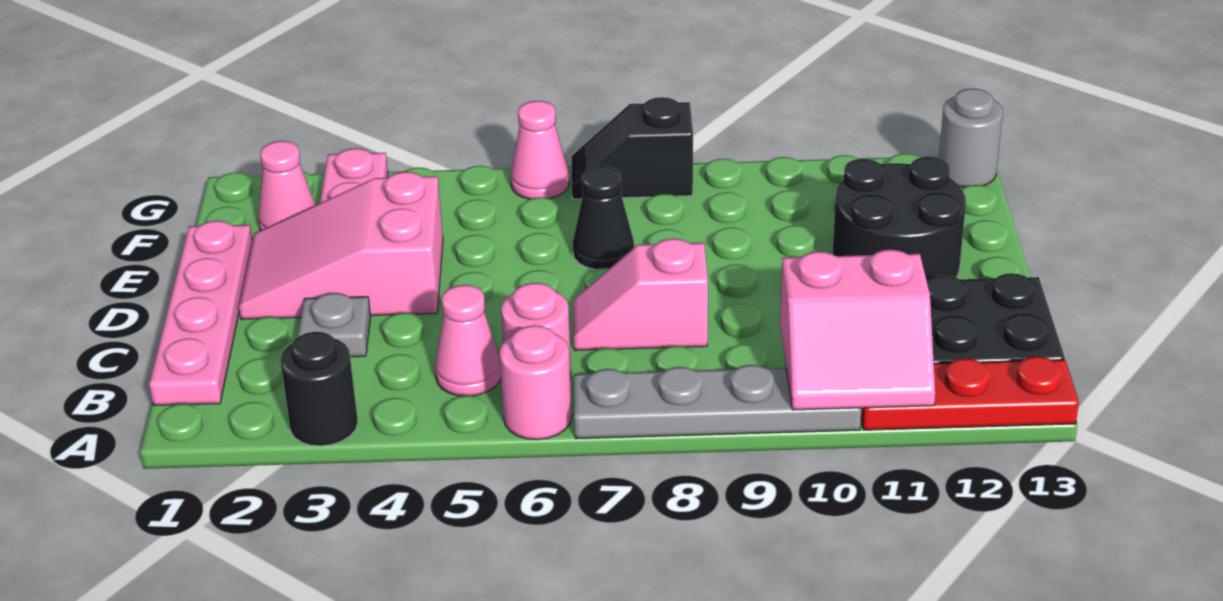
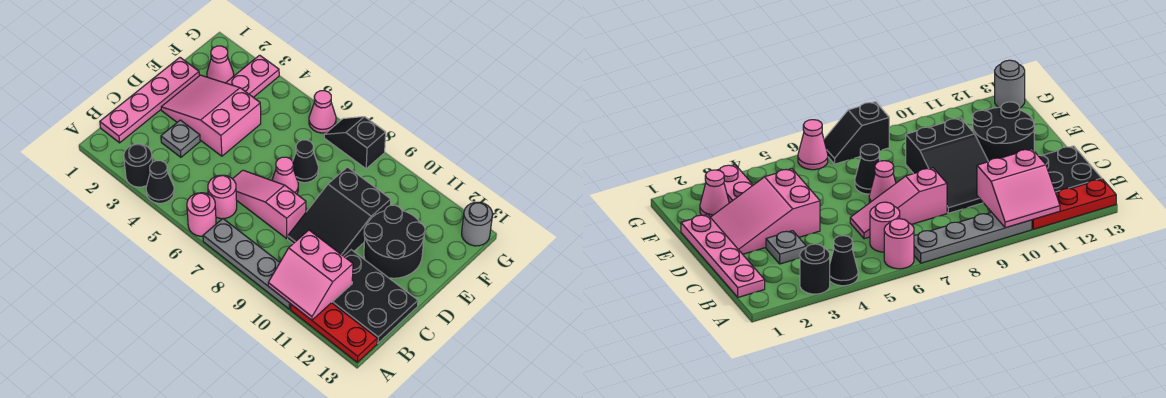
none -> black cone A4 level 1
pink cone B5 level 1 -> pink cone D7 level 1
pink slope C7:C8 level 1 top 8 -> pink slope C6:C8 level 1 top 8
none -> black slope C9:E10 level 1 top E

